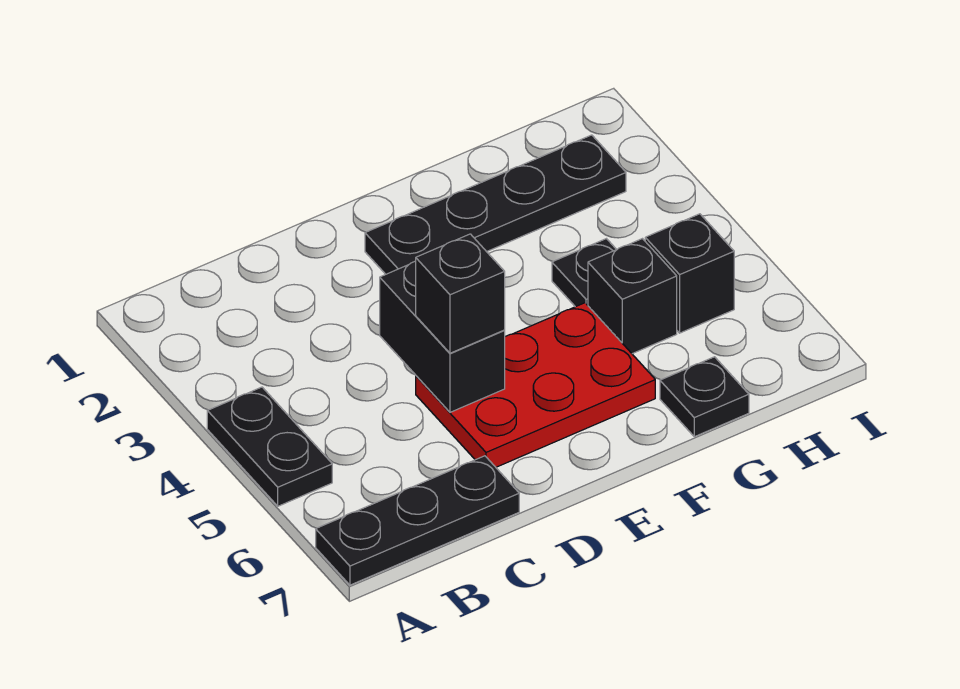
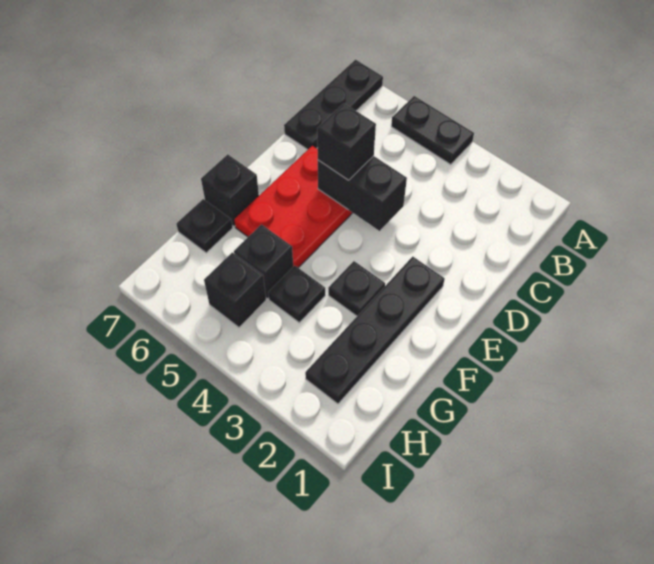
none -> black plate F3 level 1
none -> black brick F7 level 1

